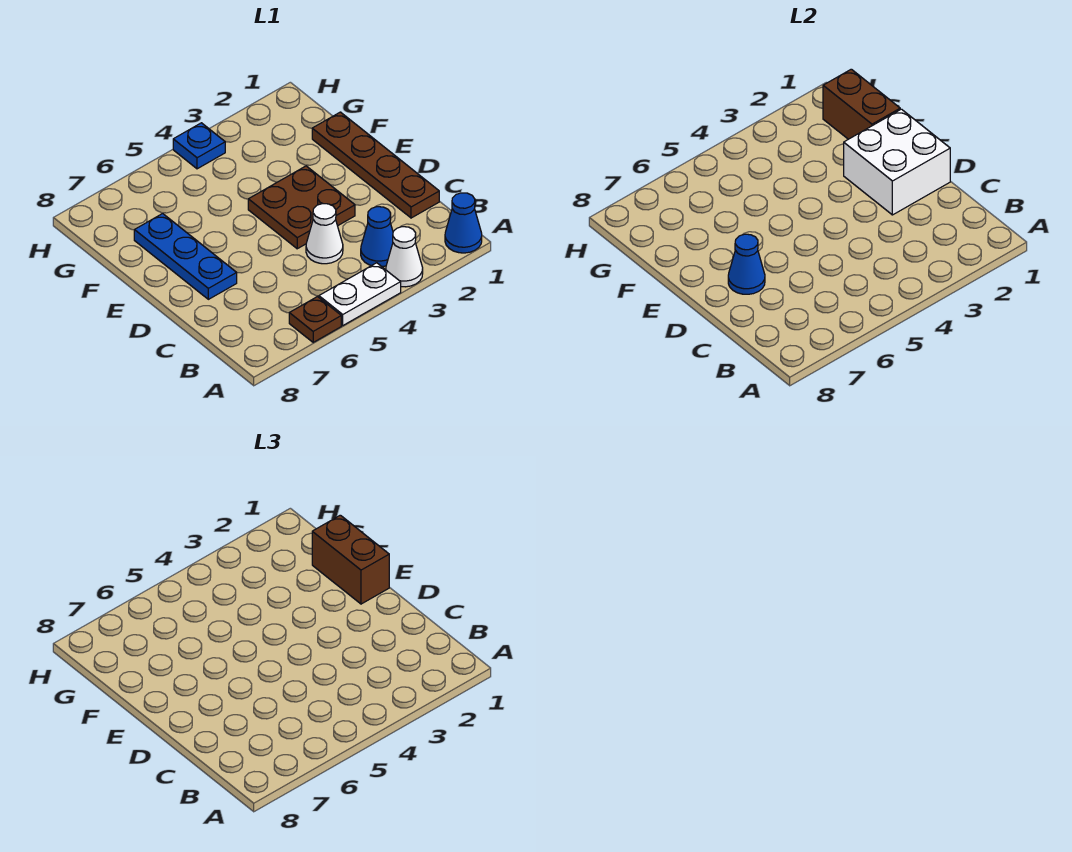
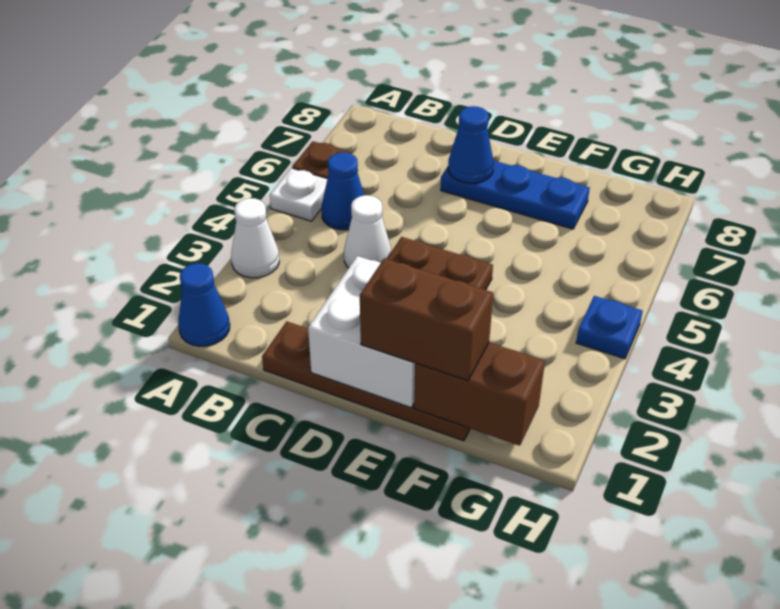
white plate A4:A5 level 1 -> white plate A5 level 1
blue cone B3 level 1 -> blue cone B5 level 1

